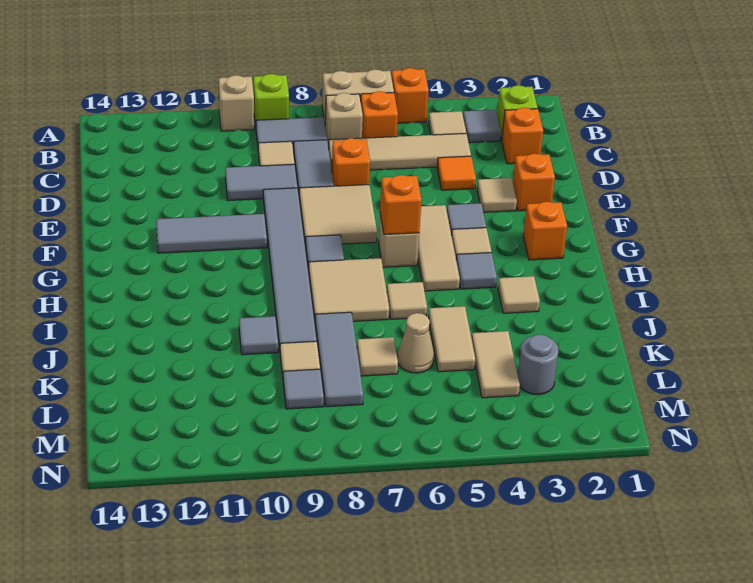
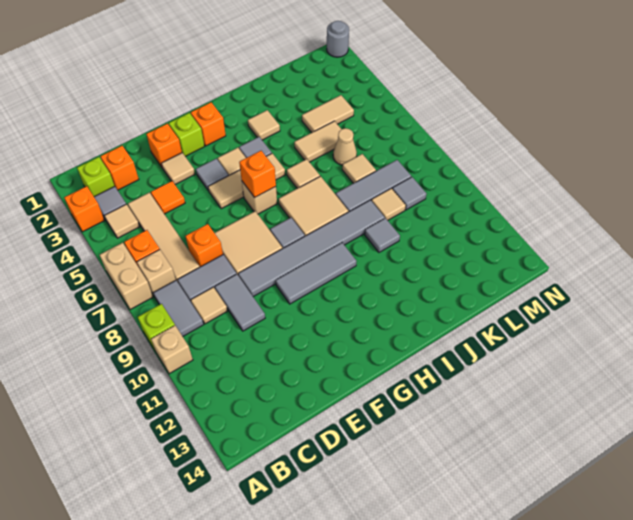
orange brick A5 level 1 -> orange brick A3 level 1
none -> lime brick F2 level 1
grey tile F10:F12 level 1 -> grey tile F10:H10 level 1
grey round brick L3 level 1 -> grey round brick N1 level 1

